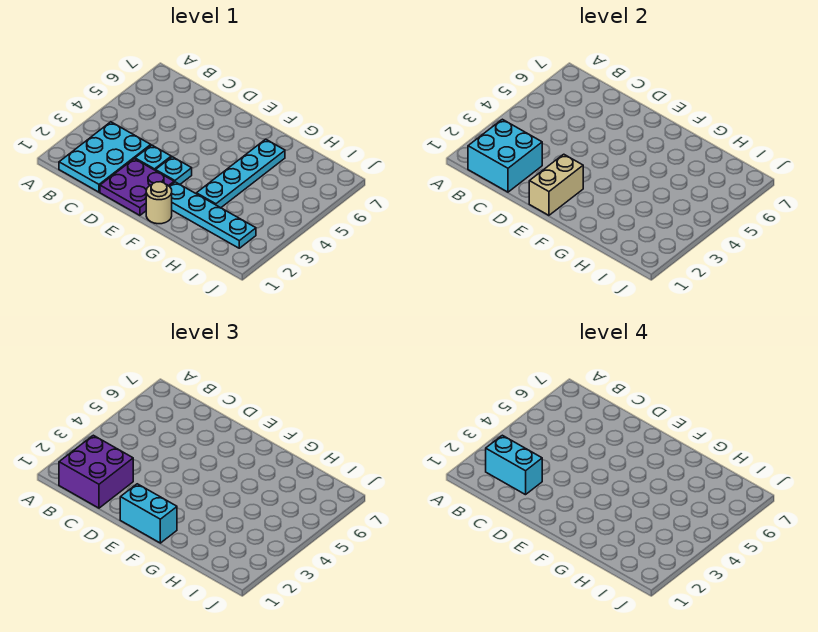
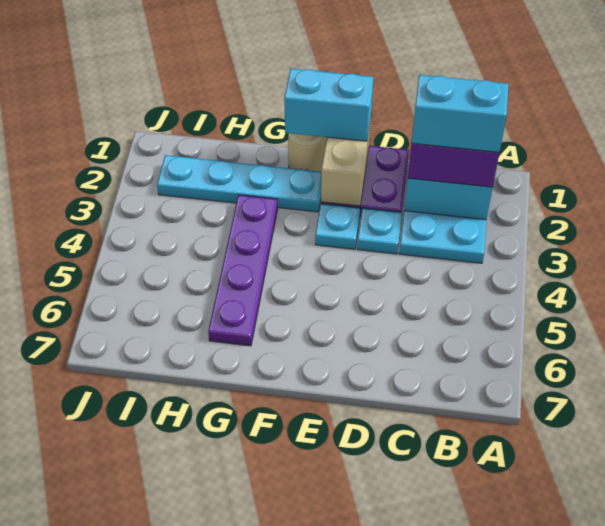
cyan plate G3:G6 level 1 -> purple plate G3:G6 level 1

